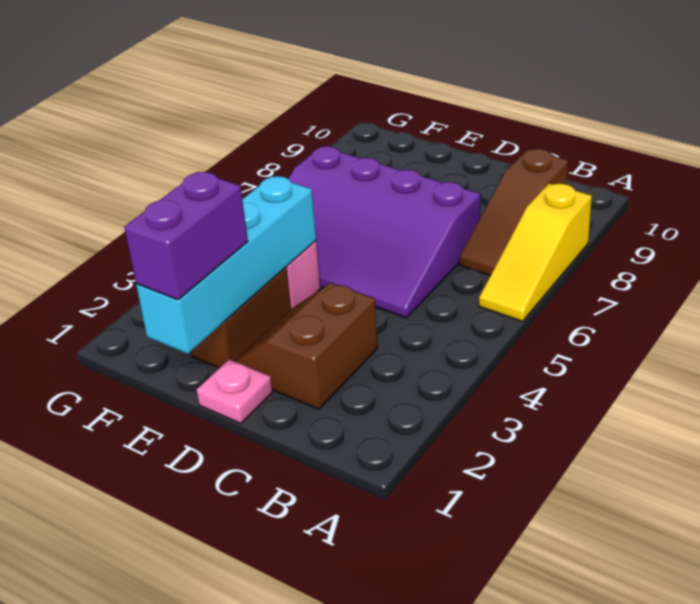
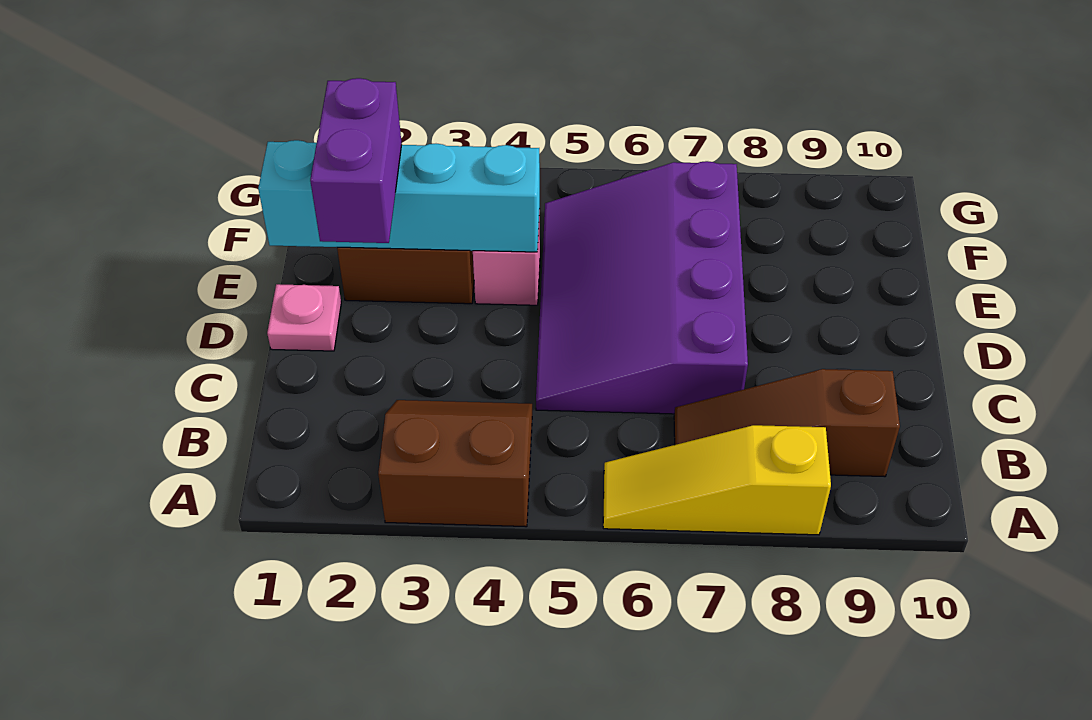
brown slope C2:D3 level 1 top C -> brown slope A3:B4 level 1 top A
purple brick E1:E2 level 3 -> purple brick D2:E2 level 3

